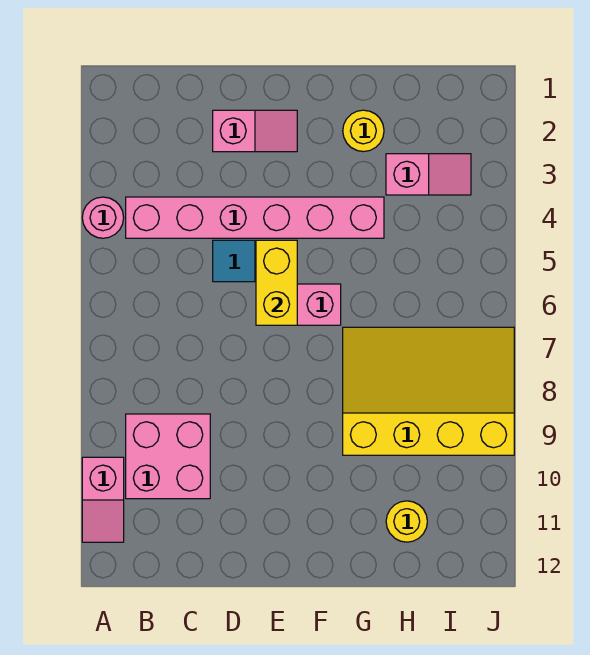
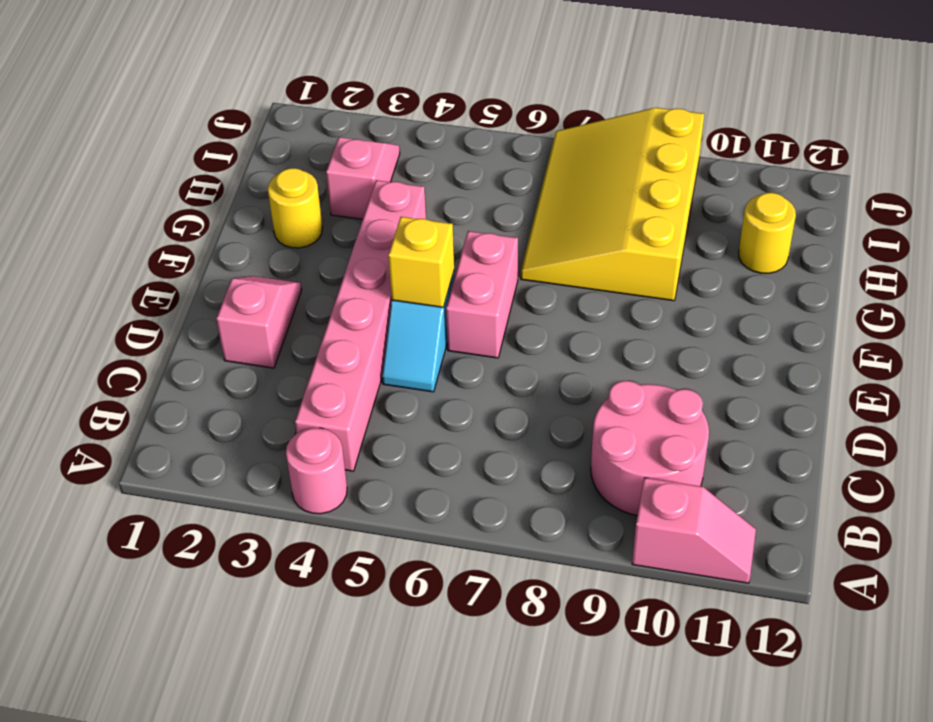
pink brick B9:C10 level 1 -> pink round brick B9:C10 level 1
yellow brick E5:E6 level 2 -> yellow brick E5 level 2

